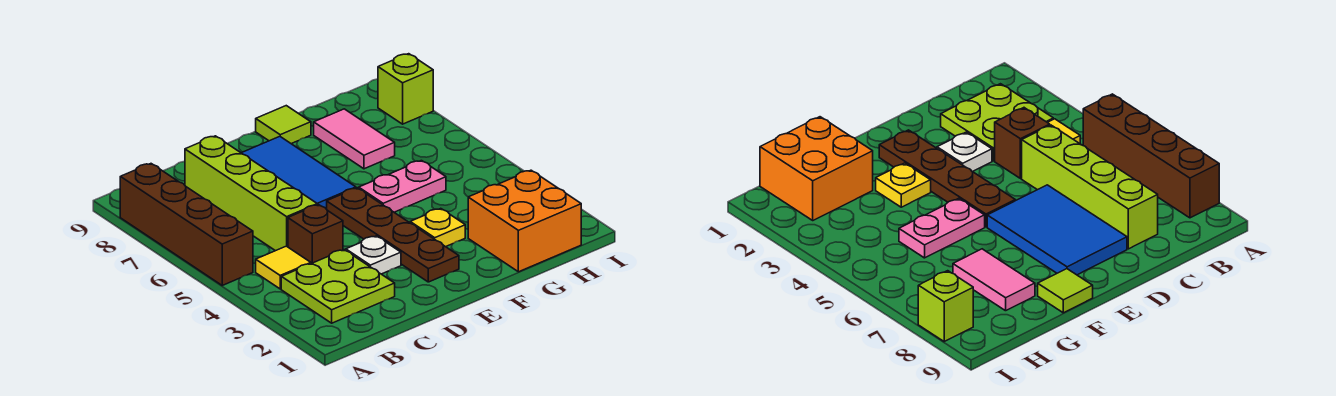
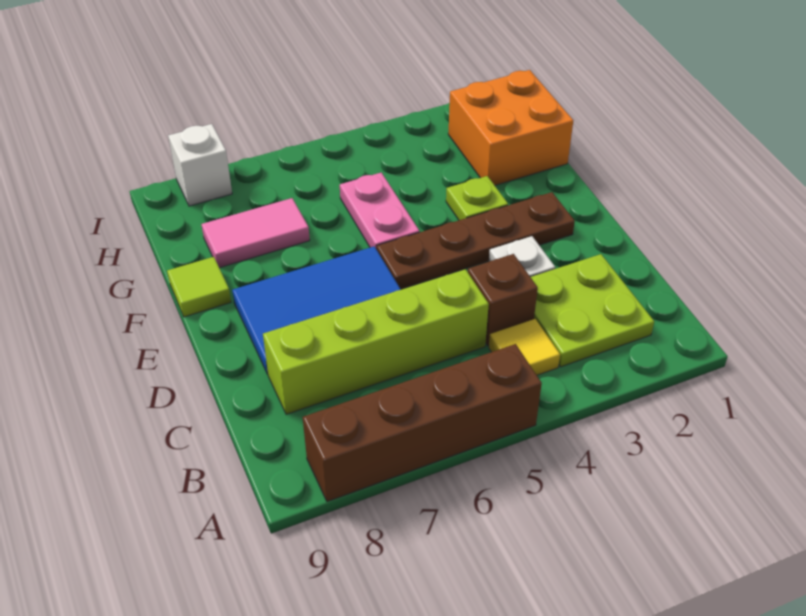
yellow plate F3 level 1 -> lime plate F3 level 1
lime brick I8 level 1 -> white brick I8 level 1

